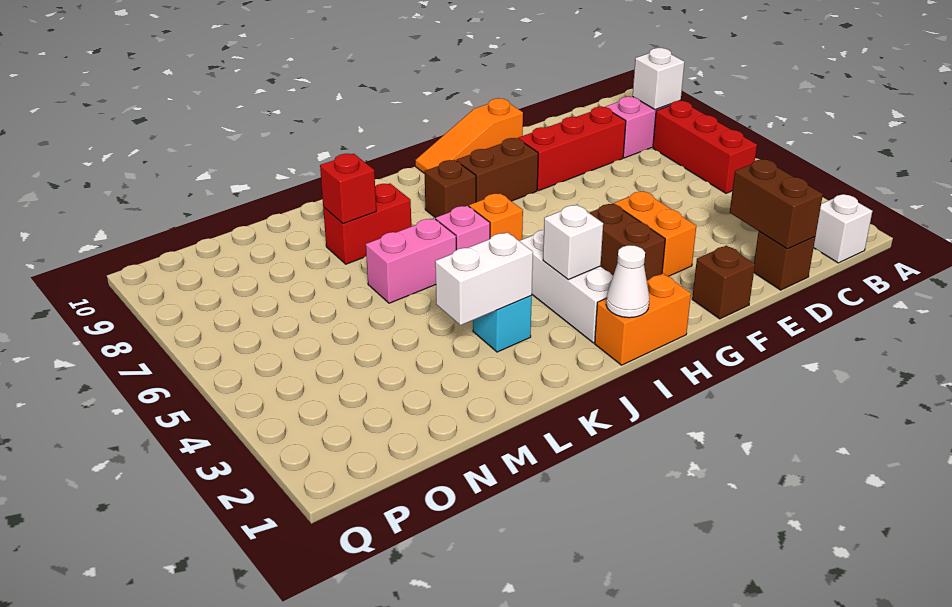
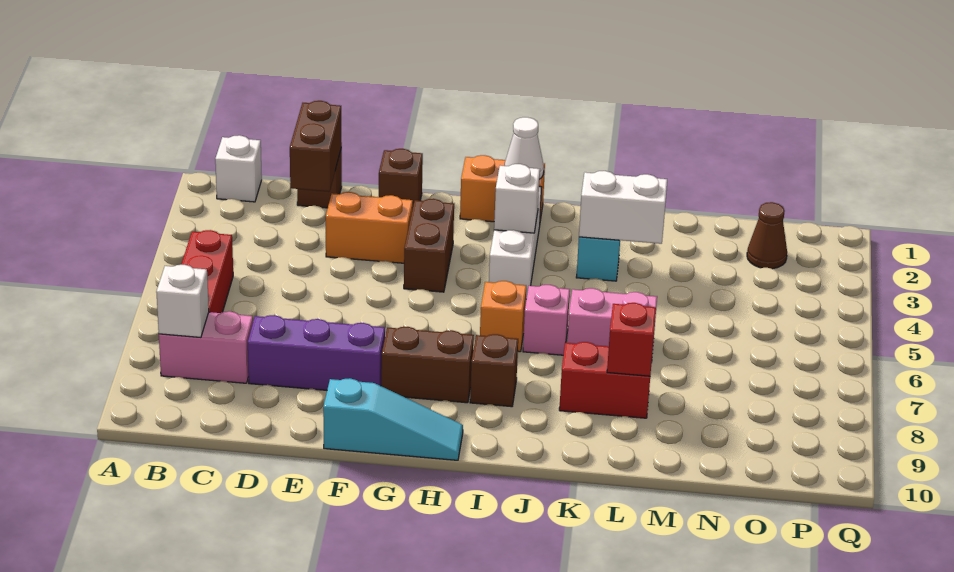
red brick D8:F8 level 1 -> purple brick D8:F8 level 1
orange brick F3:F4 level 1 -> orange brick E3:F3 level 1
orange slope F10:H10 level 1 top F -> cyan slope F10:H10 level 1 top F
none -> brown cone O2 level 1

